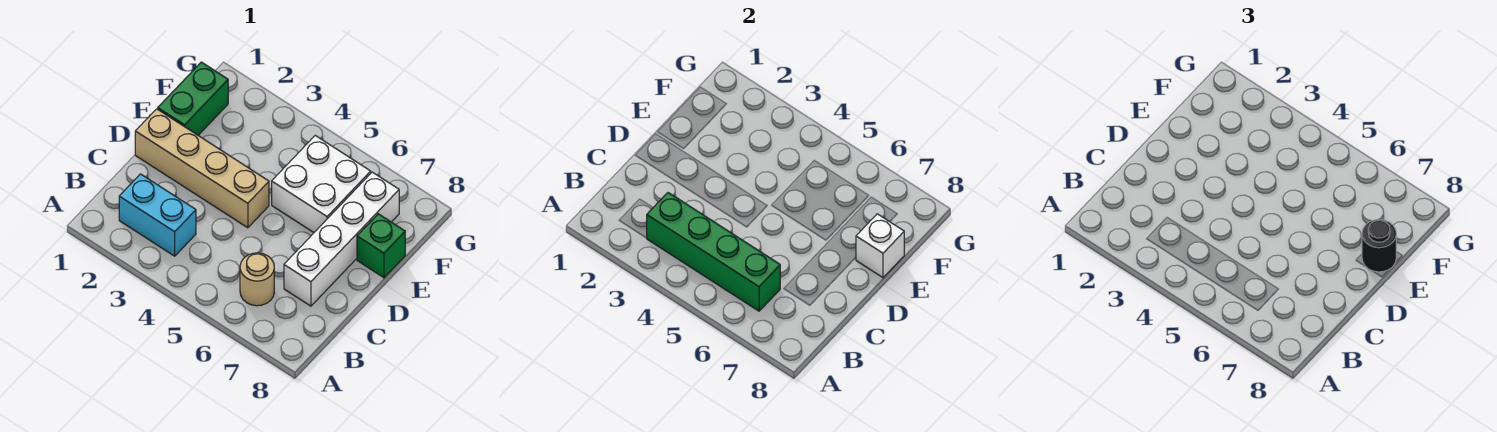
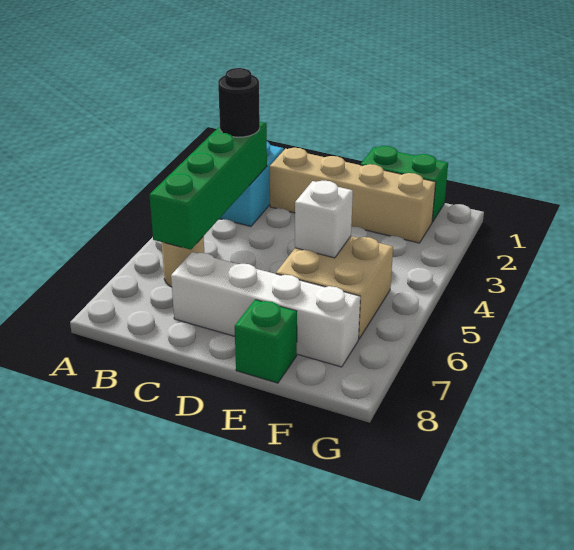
tan brick D1:D4 level 1 -> tan brick C2:F2 level 1
white brick E5:F6 level 1 -> tan brick E5:F6 level 1
white brick E8 level 2 -> white brick E5 level 2
black round brick E8 level 3 -> black round brick B3 level 3

